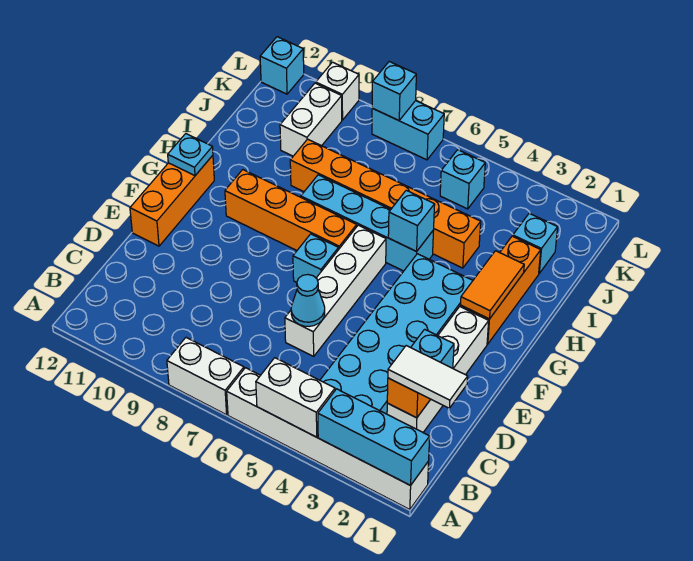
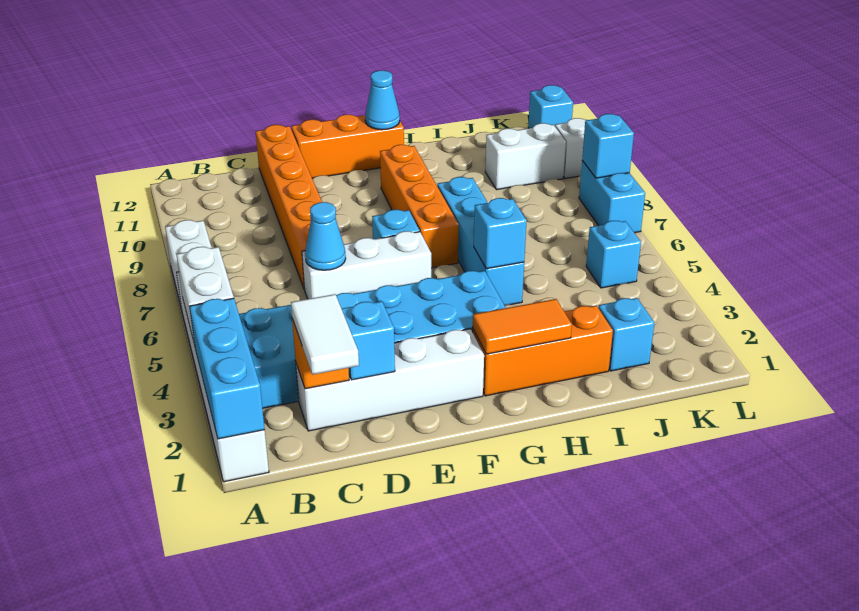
white brick D6:G6 level 1 -> white brick D6:F6 level 1
cyan plate G12 level 2 -> cyan cone G12 level 2
orange brick I4:I9 level 1 -> orange brick D7:D12 level 1

